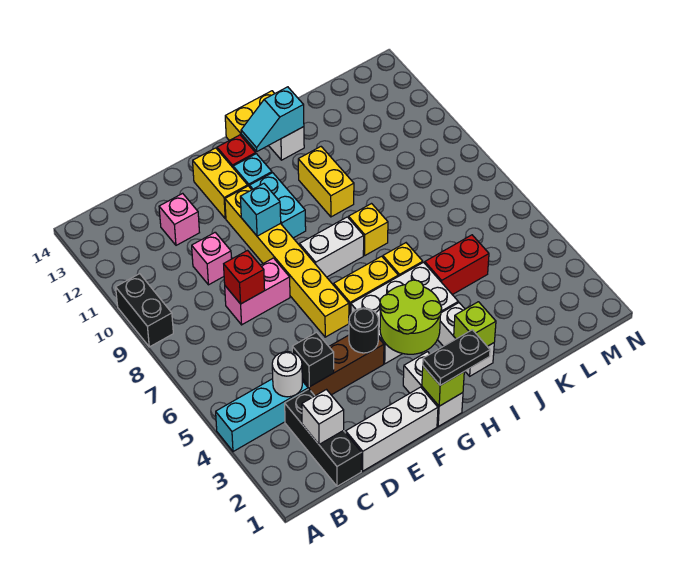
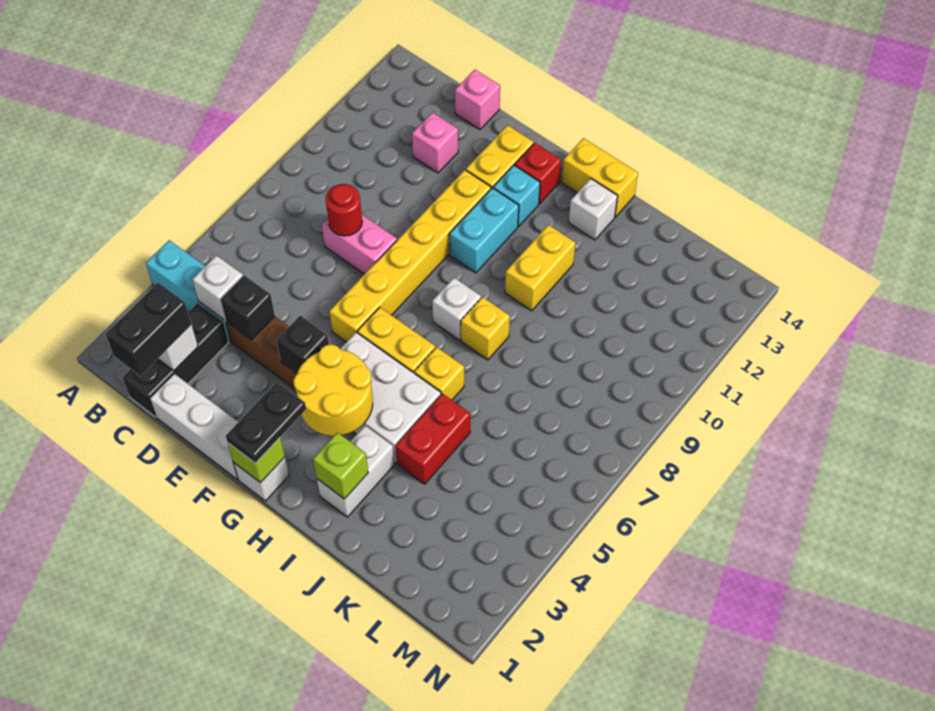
black brick A9:A10 level 1 -> black brick C1:C2 level 3
white round brick C4 level 2 -> white brick C4 level 2
red brick D8 level 2 -> red round brick D8 level 2
pink brick D10 level 1 -> pink brick D14 level 1
black round brick F4 level 2 -> black brick F4 level 2
cyan brick F10 level 2 -> none
white brick G1:G2 level 1 -> white brick G1 level 1
black plate G1:H1 level 3 -> black plate G1:G2 level 3
lime round brick G3:H4 level 2 -> yellow round brick G3:H4 level 2
white brick G8:H8 level 1 -> white brick H8 level 1
cyan slope H13:I13 level 2 top I -> none
red brick J5:K5 level 1 -> red brick J4:J5 level 1

